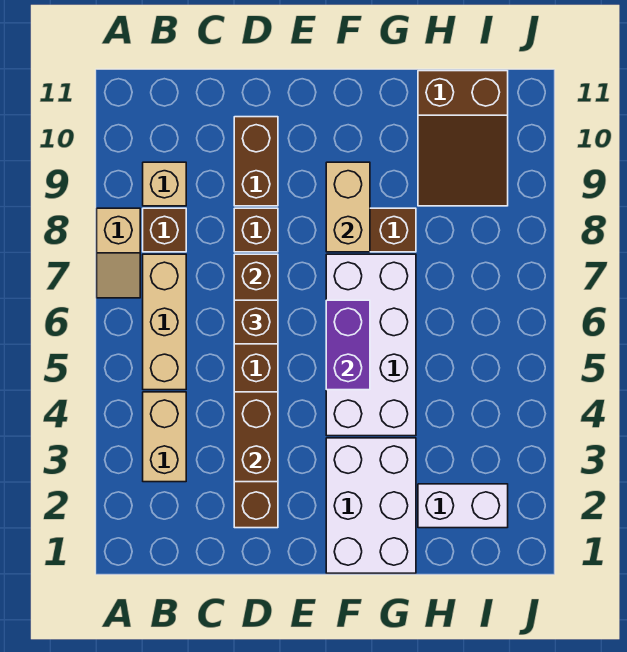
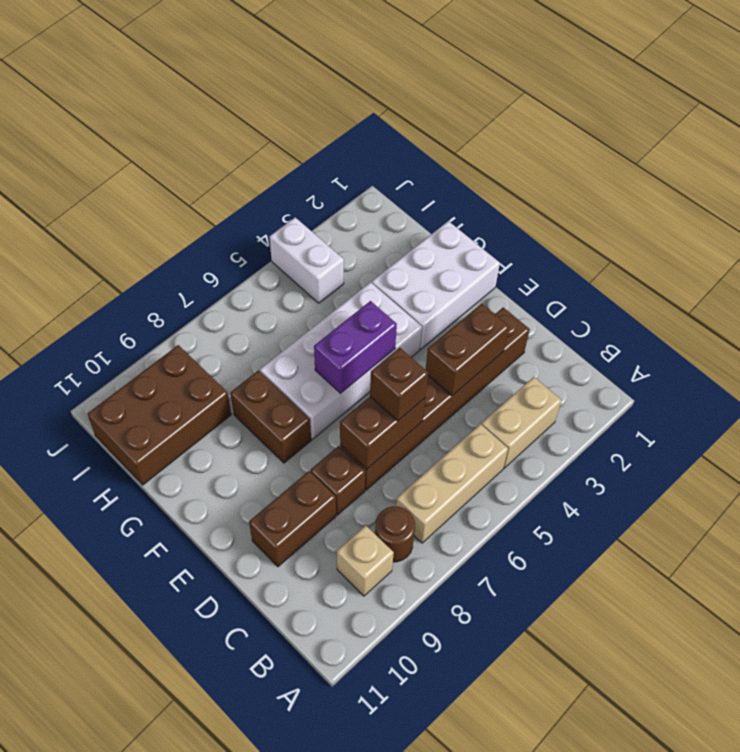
tan slope A7:A8 level 1 top 8 -> none
brown brick B8 level 1 -> brown round brick B8 level 1
tan brick F8:F9 level 2 -> none
white brick H2:I2 level 1 -> white brick I4:J4 level 1
brown slope H9:I11 level 1 top 11 -> brown brick H9:I11 level 1

